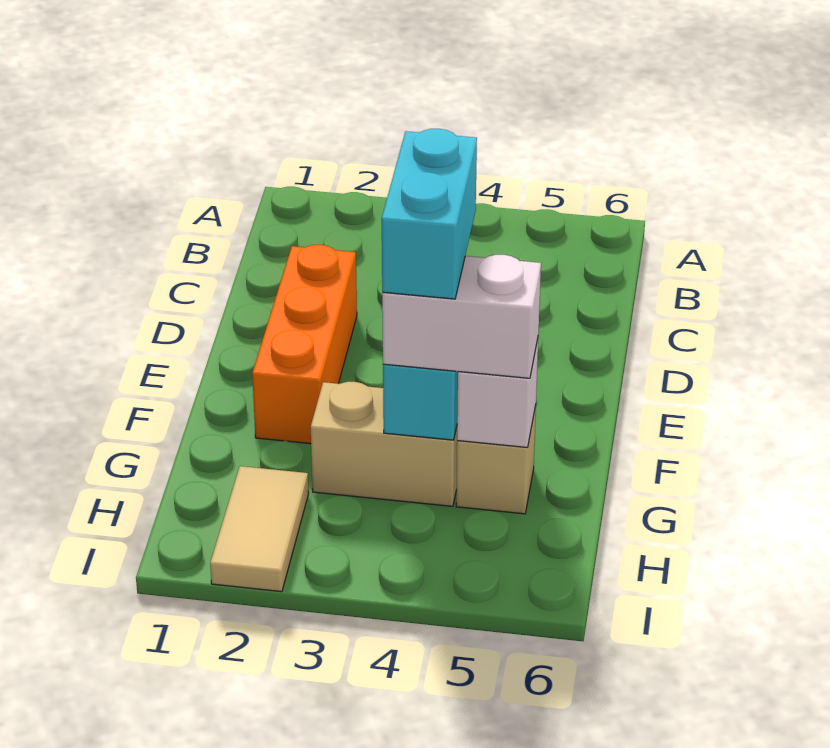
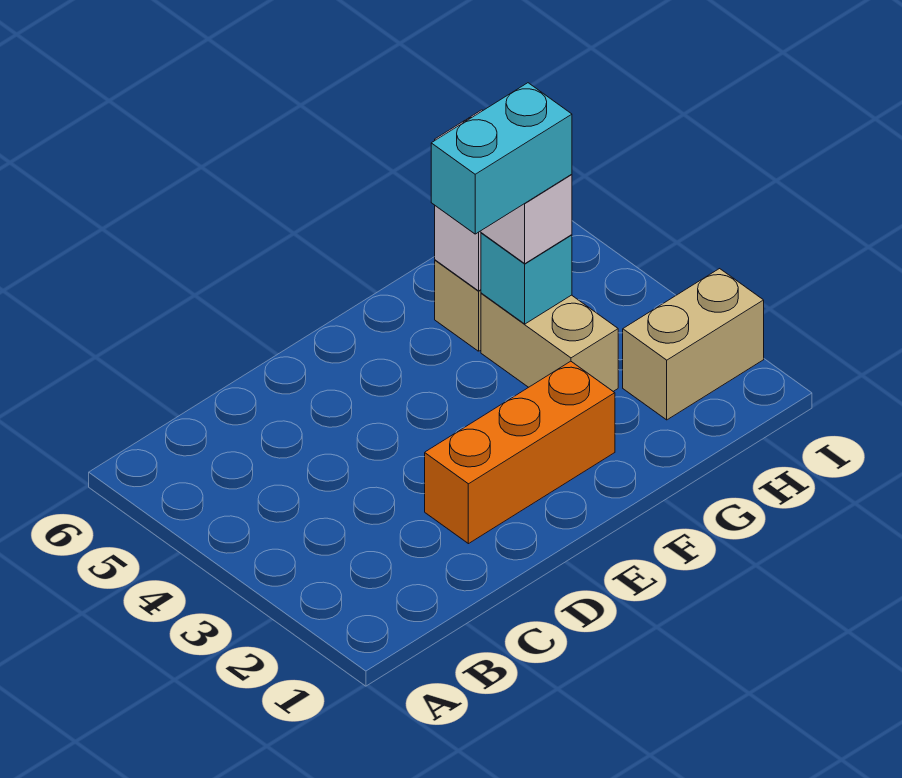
tan tile H2:I2 level 1 -> tan brick H2:I2 level 1

